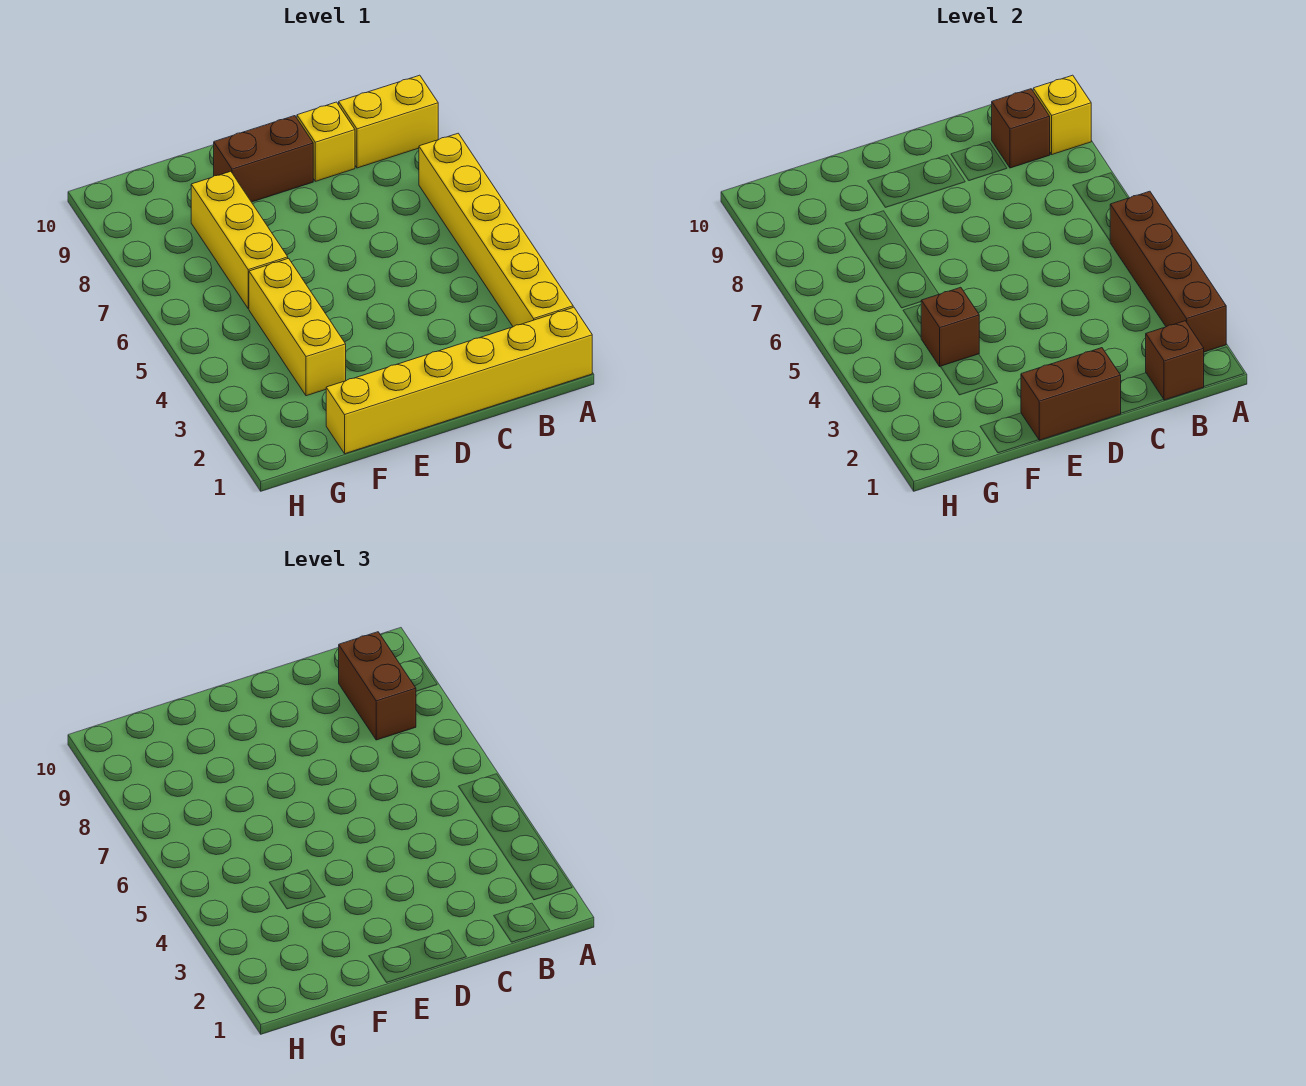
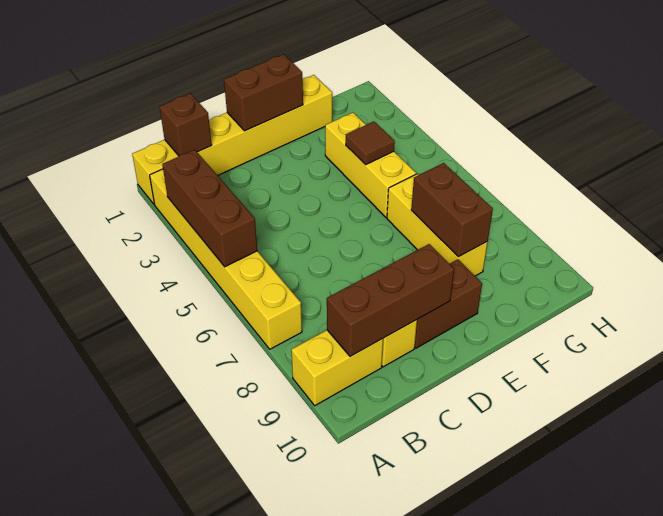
brown brick A2:A5 level 2 -> brown brick A3:A5 level 2
yellow brick A9 level 2 -> none
brown brick B8:B9 level 3 -> brown brick F7:F8 level 2
brown brick B9 level 2 -> brown brick B9:D9 level 2
brown brick F4 level 2 -> brown tile F4 level 2

